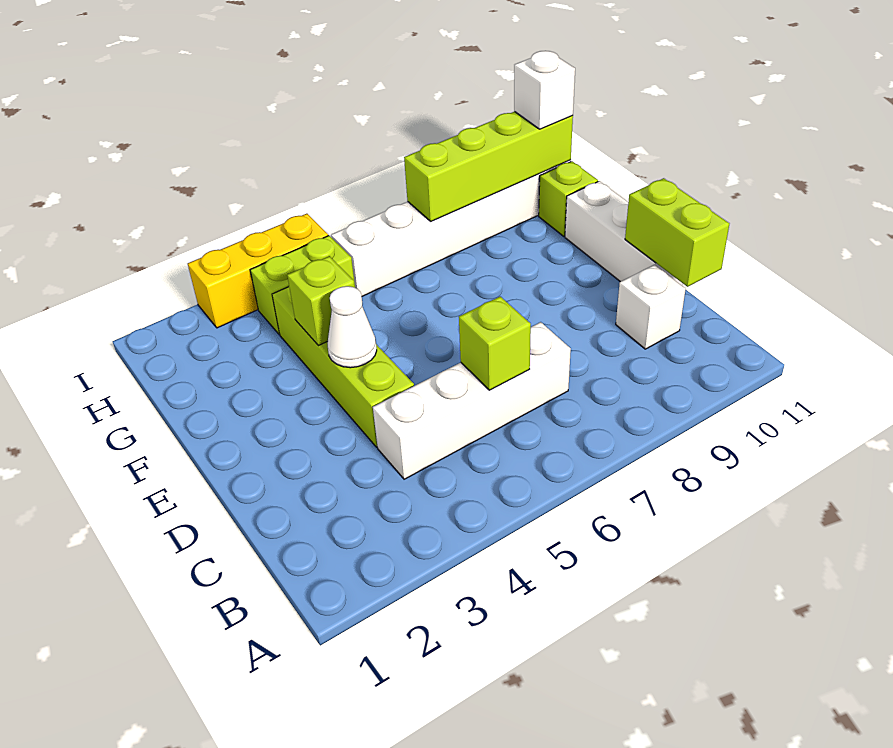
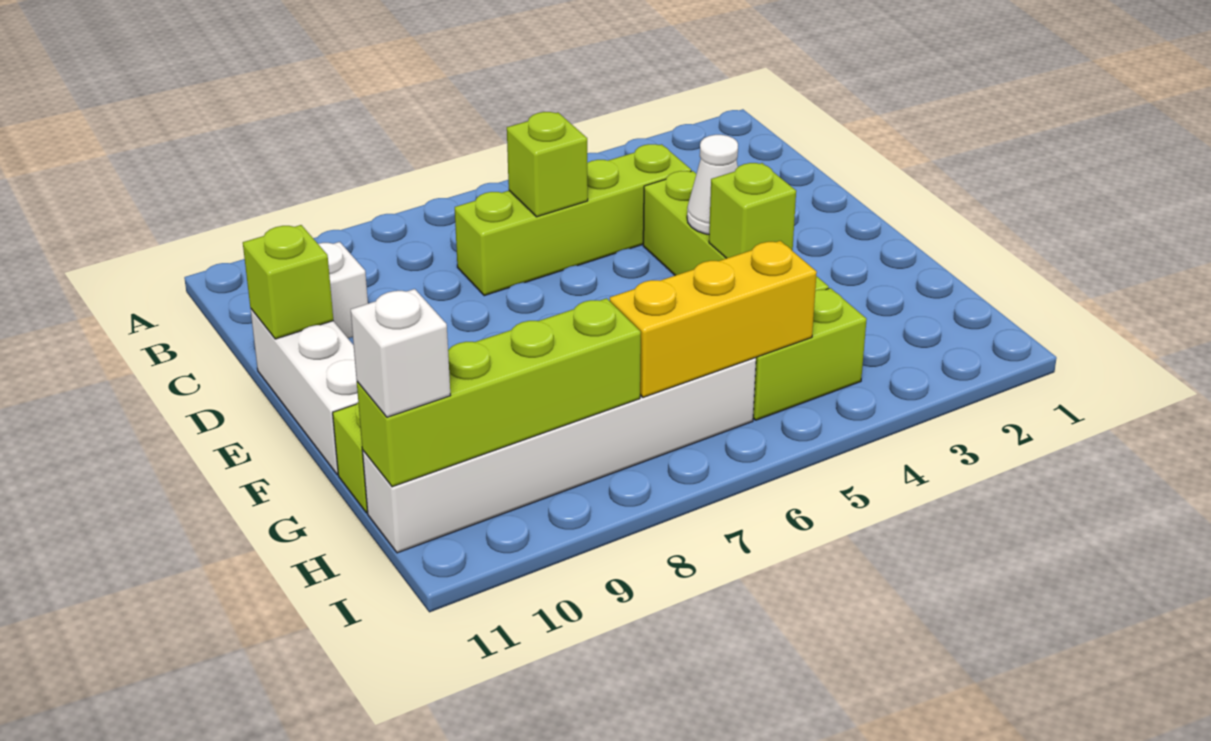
white brick C4:C7 level 1 -> lime brick C4:C7 level 1
lime brick C11:D11 level 2 -> lime brick D11 level 2
yellow brick I3:I5 level 1 -> yellow brick H5:H7 level 2

